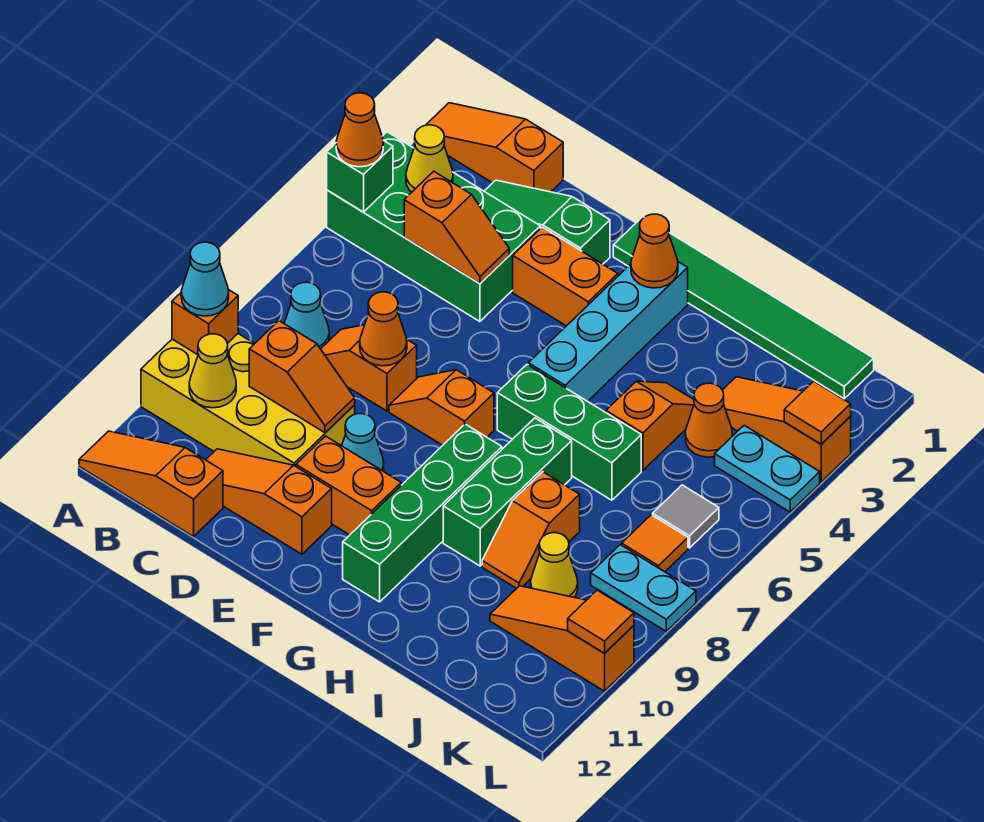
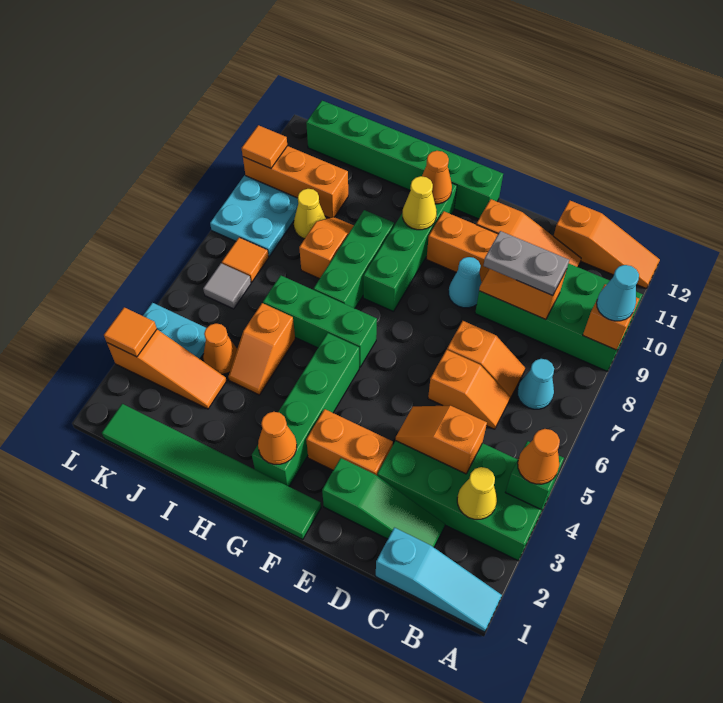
orange slope A1:C1 level 1 top C -> cyan slope A1:C1 level 1 top C
yellow brick A9:D10 level 1 -> green brick A9:D10 level 1
yellow cone B10 level 2 -> yellow cone G10 level 2
none -> grey plate C9:D9 level 3
orange cone D7 level 2 -> orange cone G11 level 2
orange slope E7:F7 level 1 top F -> orange slope C6:D6 level 1 top D
none -> green brick F12:K12 level 1
cyan brick G2:G5 level 1 -> green brick G2:G5 level 1
orange slope J10:L10 level 1 top L -> orange brick J10:L10 level 1
cyan plate K8:L8 level 1 -> cyan plate K8:L9 level 1

